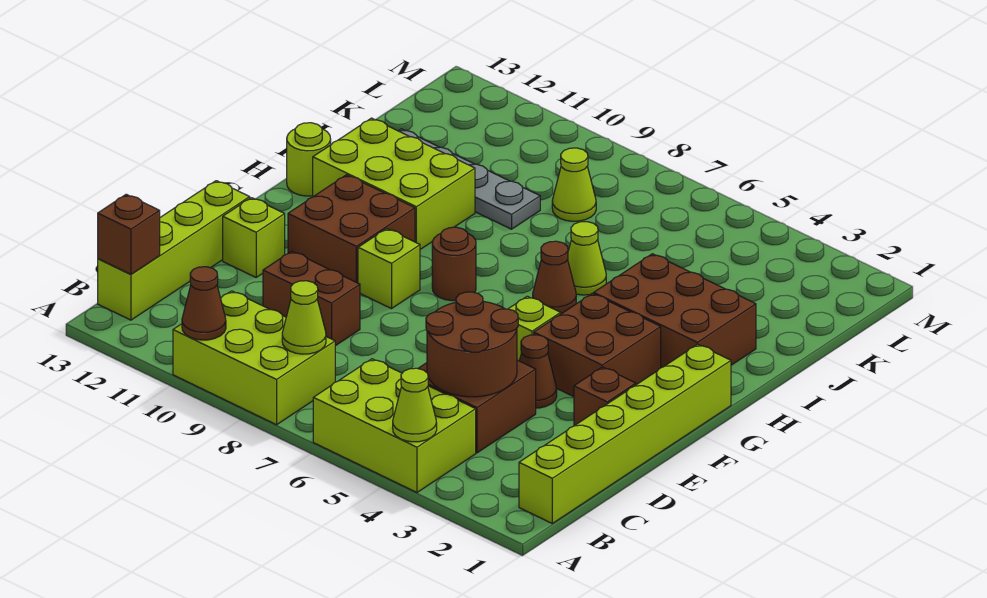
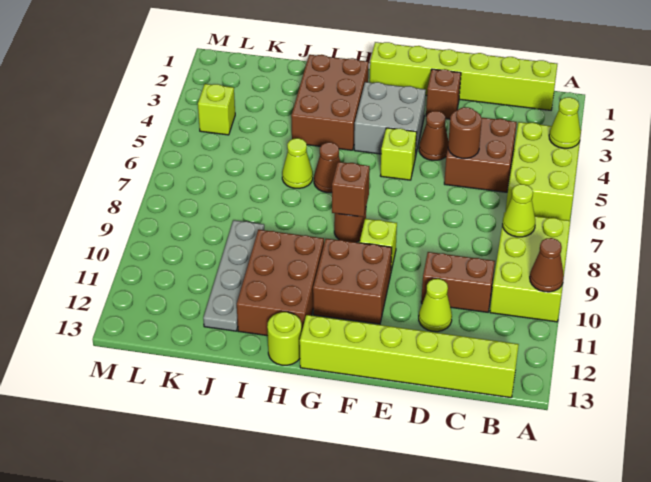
lime brick B13:E13 level 1 -> lime brick B13:G13 level 1
brown brick B13 level 2 -> brown brick G8 level 2
brown round brick C4:D5 level 2 -> brown round brick D5 level 2
brown brick D9:D10 level 1 -> brown brick C10:D10 level 1
lime brick E12 level 1 -> lime brick L4 level 1
brown brick F3:G4 level 1 -> grey brick F3:G4 level 1
lime brick H10:I12 level 1 -> brown brick H10:I12 level 1
lime cone K8 level 1 -> lime cone D11 level 1

